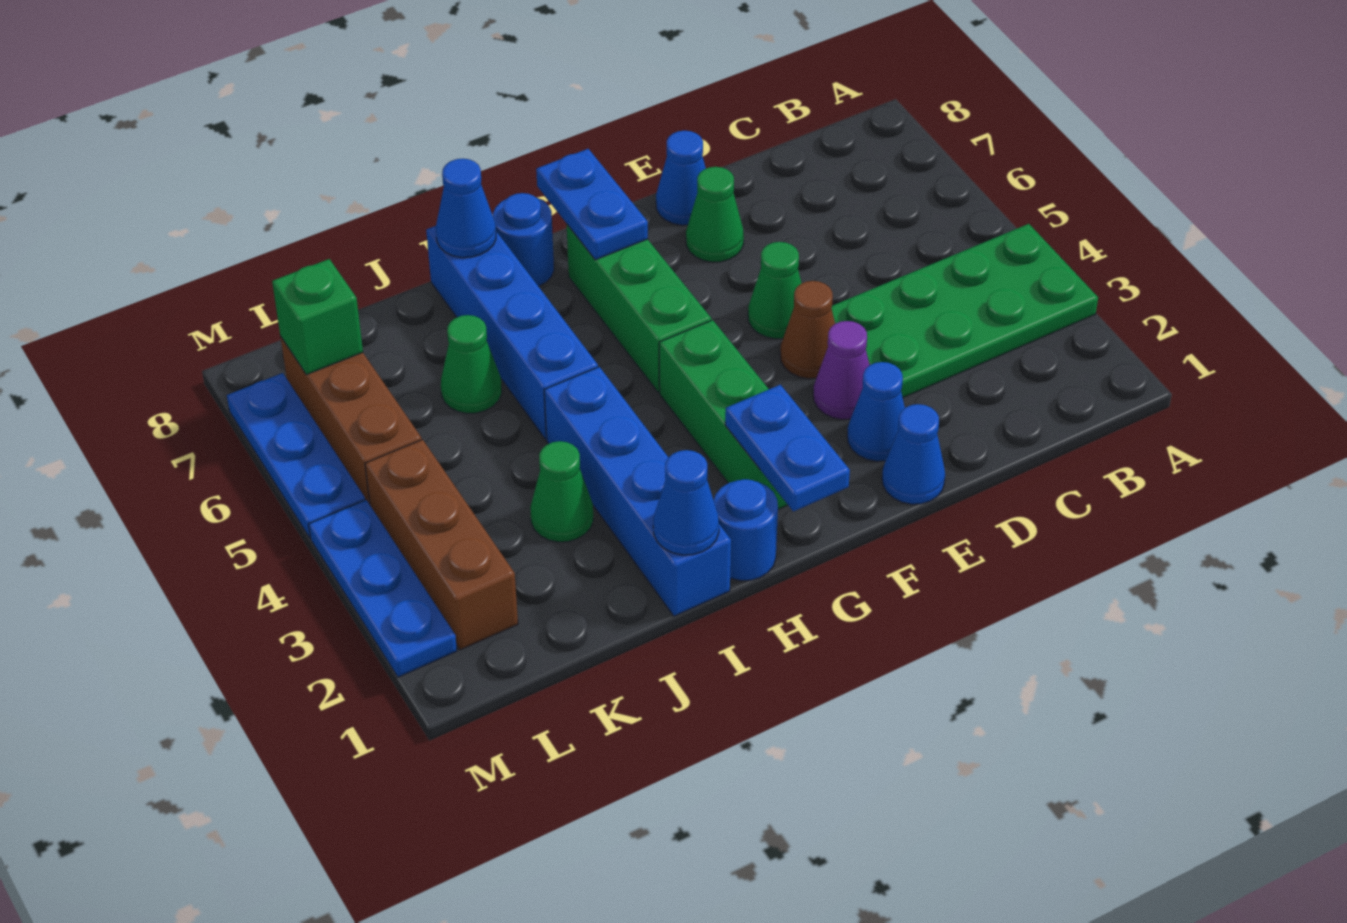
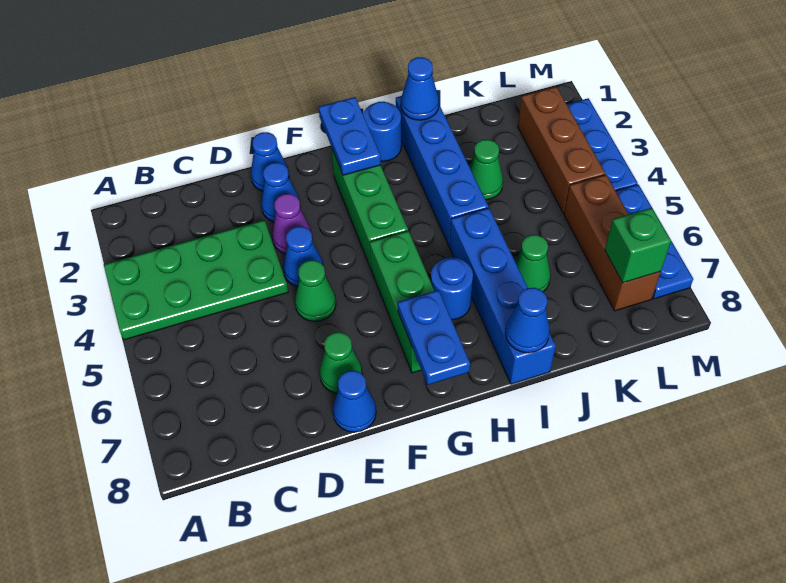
brown cone E4 level 1 -> blue cone E4 level 1
blue round brick H8 level 1 -> blue round brick H6 level 1

